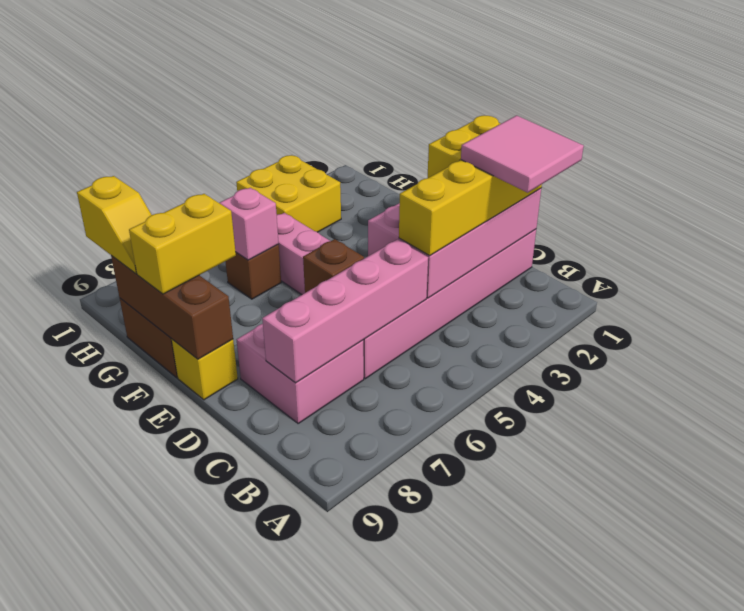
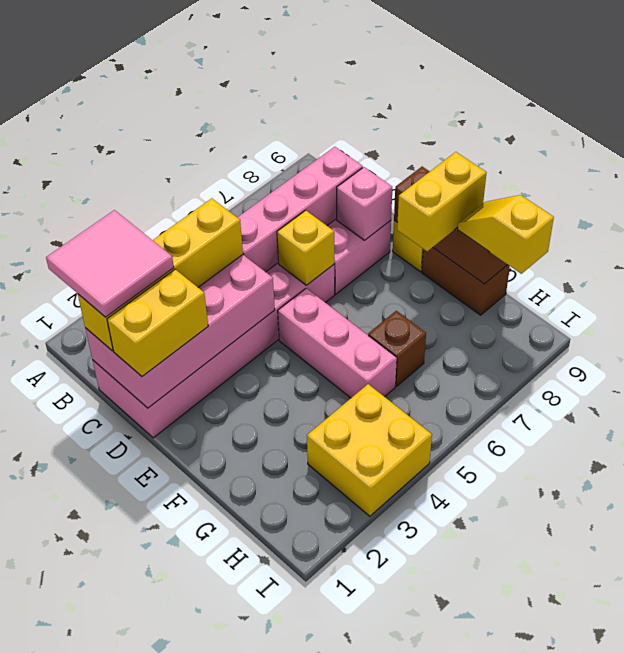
brown brick D6 level 2 -> yellow brick D6 level 2
pink brick G6 level 2 -> pink brick D8 level 2

